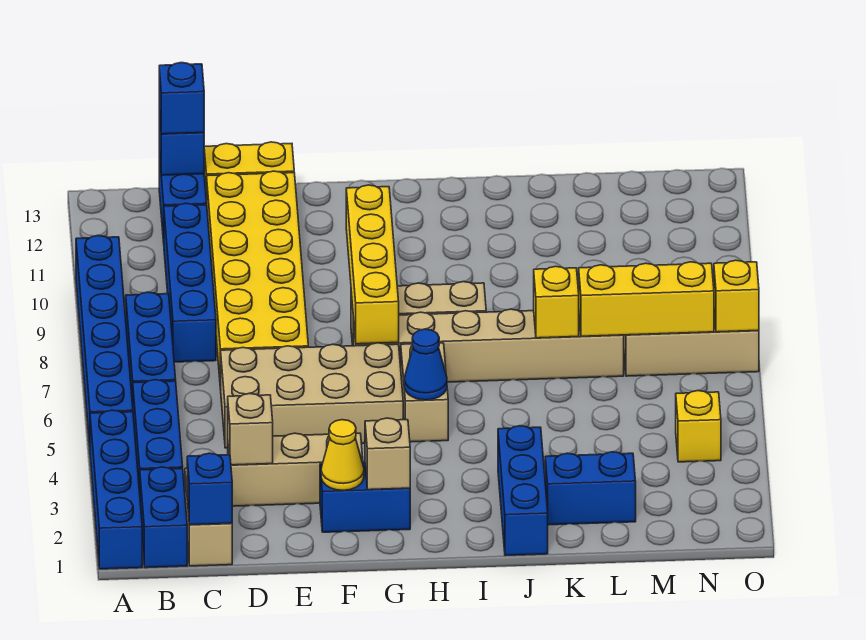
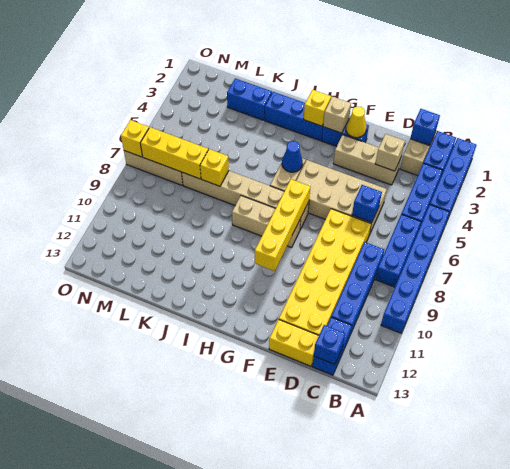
blue brick C13 level 3 -> blue brick D6 level 2
blue brick J1:J3 level 1 -> blue brick H2:J2 level 1
yellow brick N4 level 1 -> yellow brick H2 level 2

